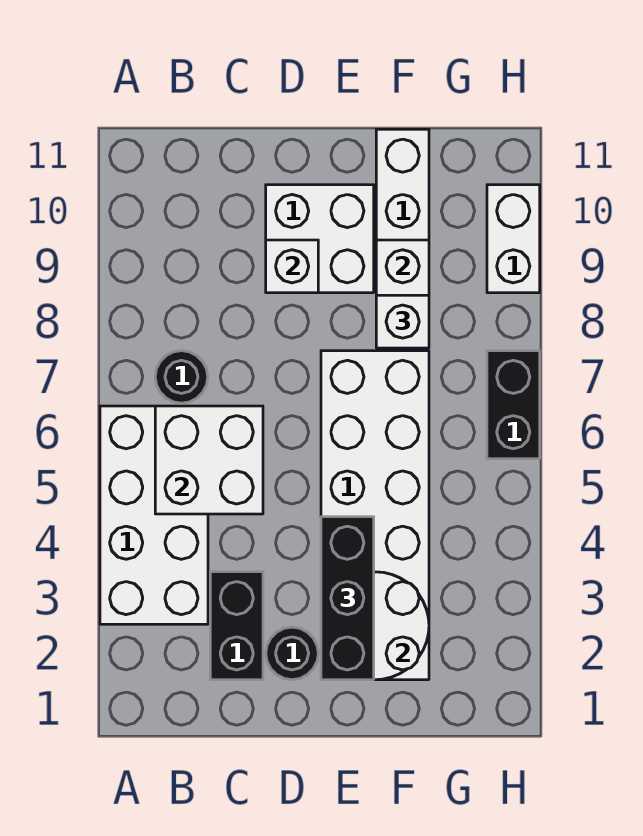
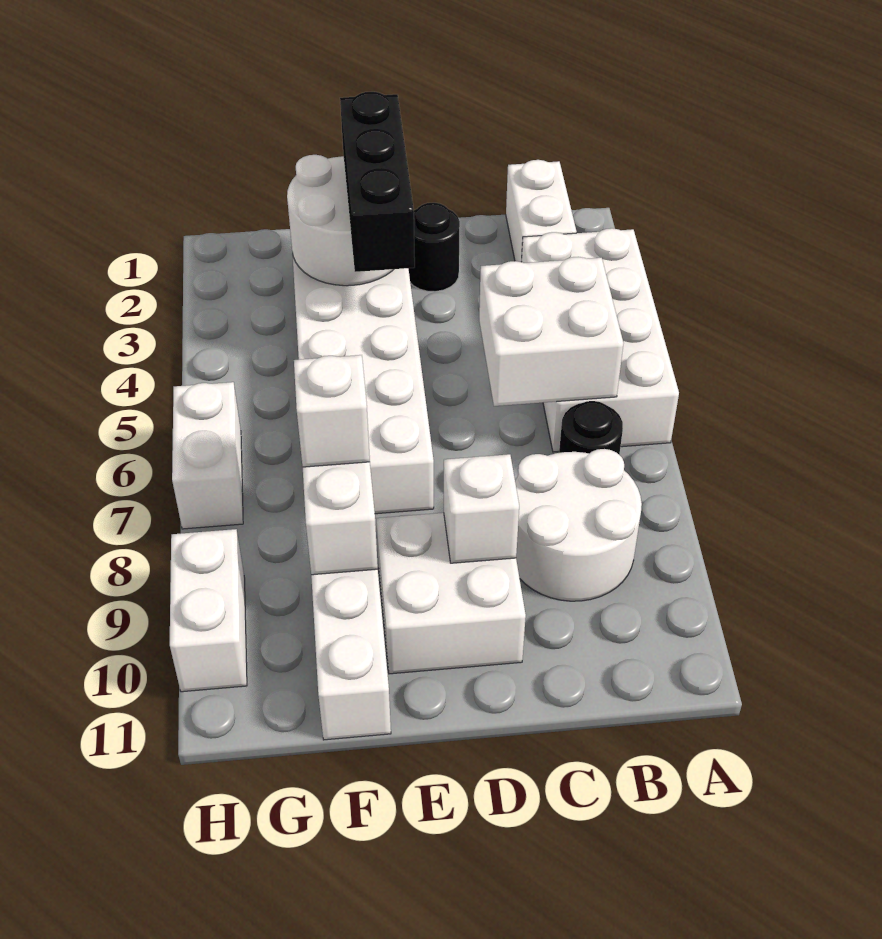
none -> white brick B1:B2 level 1
none -> white round brick B8:C9 level 1
black brick C2:C3 level 1 -> none
black brick H6:H7 level 1 -> white brick H6:H7 level 1

